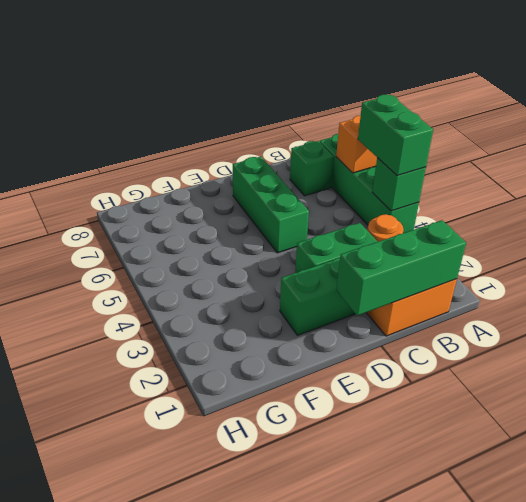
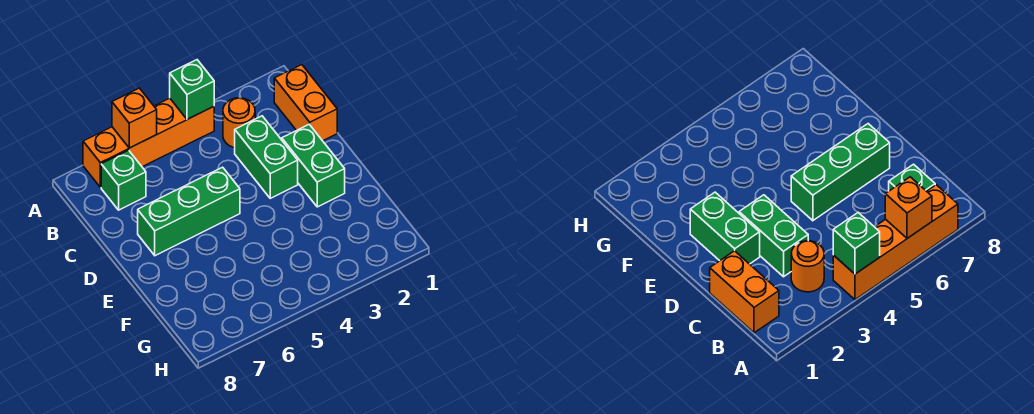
green brick A4:A7 level 1 -> orange brick A4:A7 level 1
green brick A4:A5 level 3 -> none
green brick B1:D1 level 2 -> none

